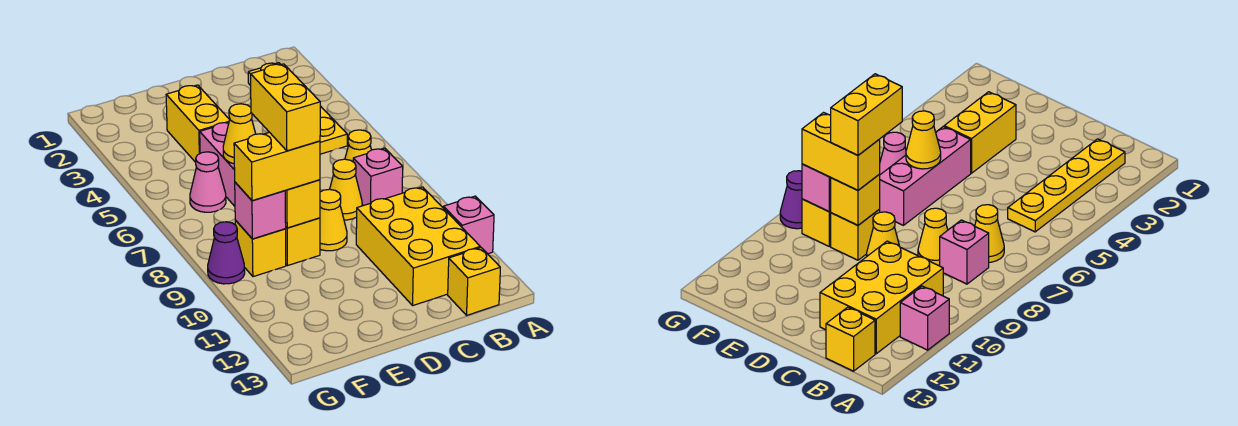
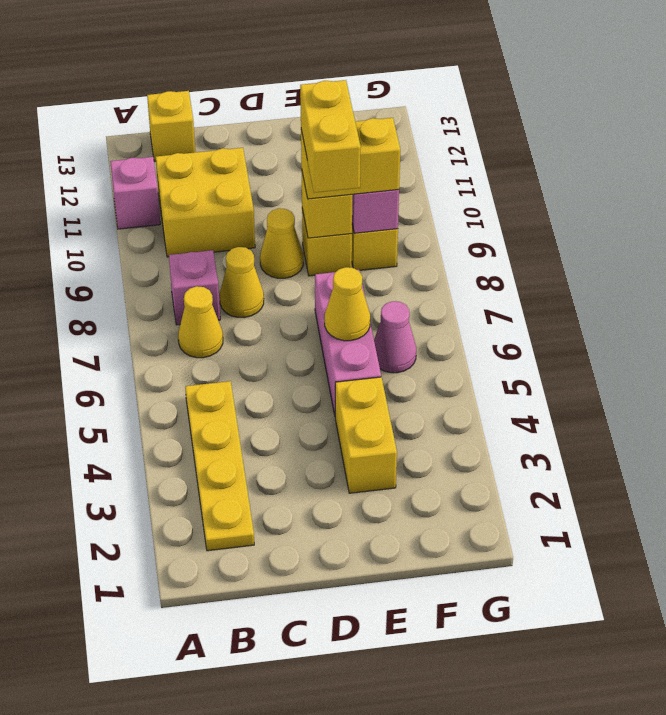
yellow brick B10:C12 level 1 -> yellow brick B10:C11 level 1
purple cone G9 level 1 -> none

